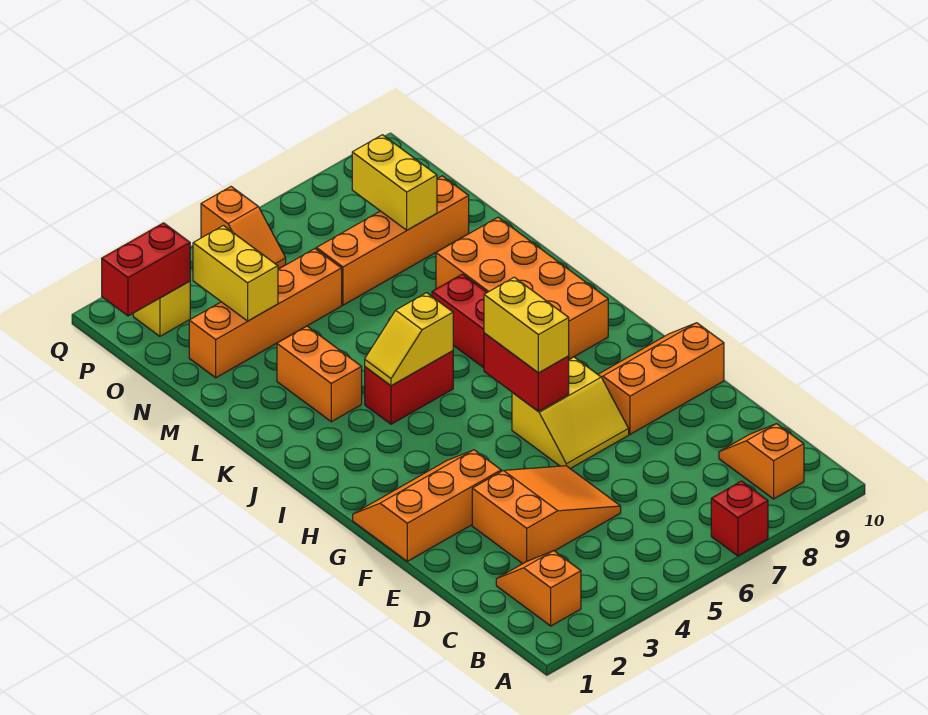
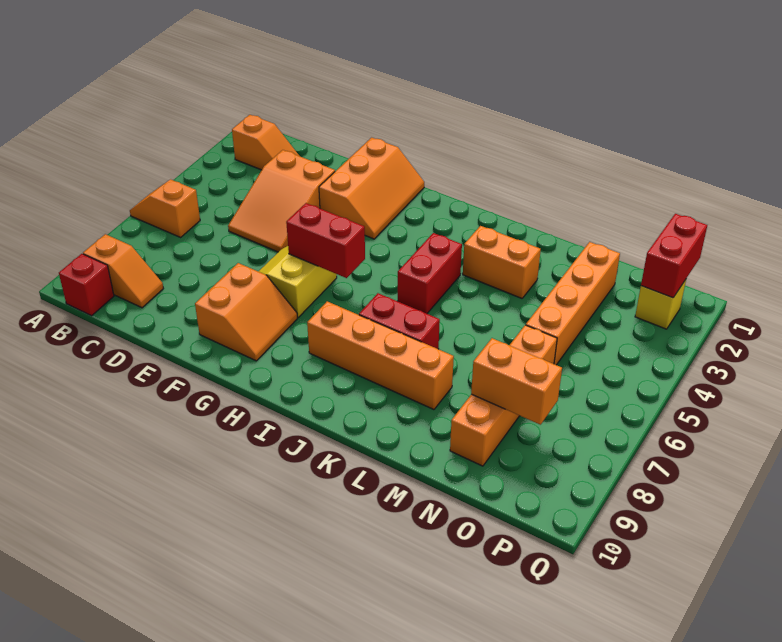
red brick A7 level 1 -> red brick B10 level 1
orange slope F8:G10 level 1 top F -> orange slope F8:G9 level 1 top F
yellow brick G6:H6 level 3 -> none
orange brick I8:L9 level 1 -> orange brick I8:L8 level 1
yellow slope J4:J5 level 2 top 5 -> none
yellow brick N3:O3 level 2 -> none
yellow brick N8:O8 level 2 -> orange brick N8:O8 level 2
orange slope P5:Q5 level 1 top Q -> orange slope A6:B6 level 1 top B

